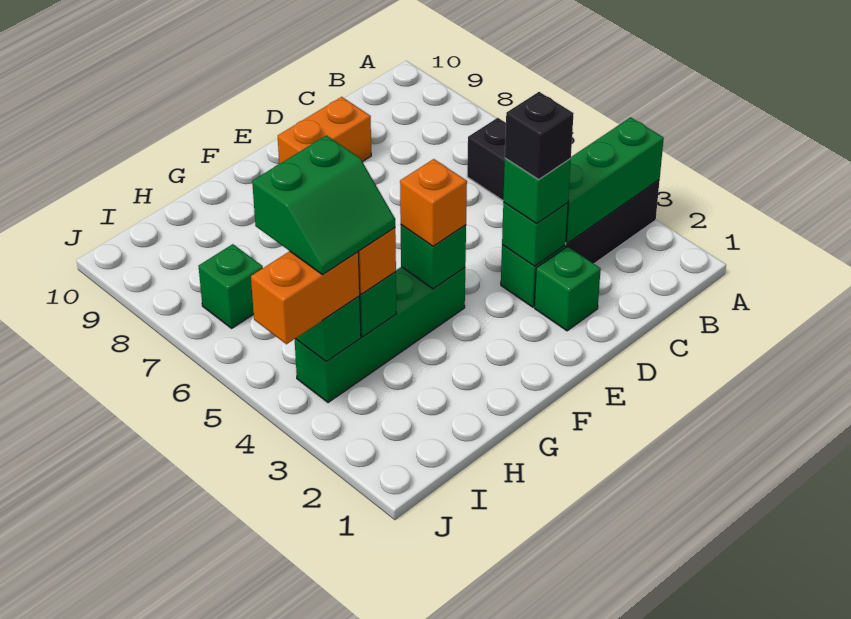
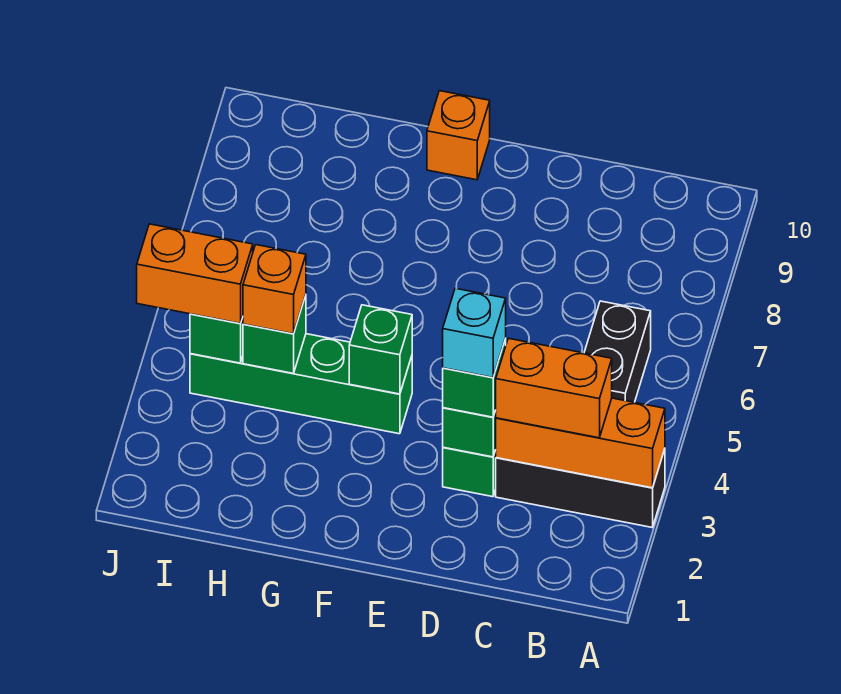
green brick A3:C3 level 2 -> orange brick A3:C3 level 2
green brick D2 level 1 -> none
black brick D3 level 4 -> cyan brick D3 level 4
orange brick D9:E9 level 1 -> orange brick B3:C3 level 3
orange brick F4 level 3 -> orange brick F10 level 1
green slope H4:I5 level 4 top 5 -> none
green brick I7 level 1 -> none

